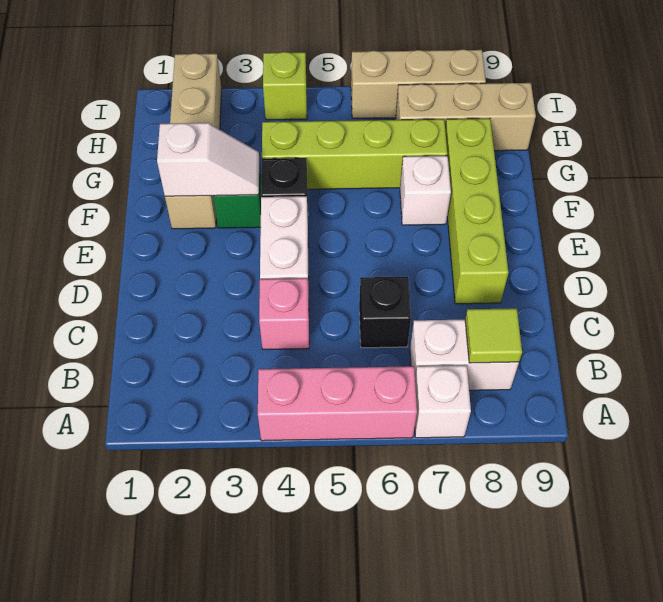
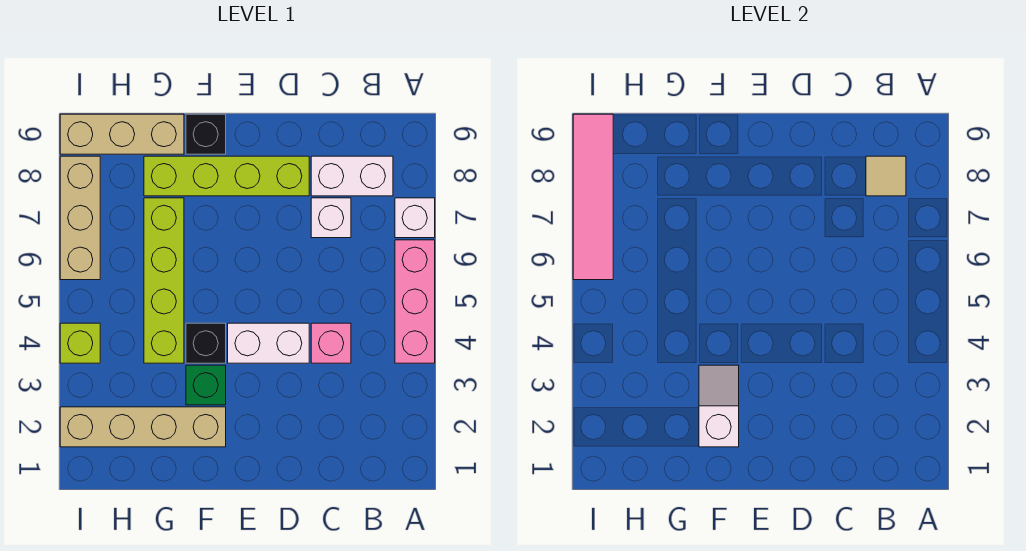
white brick B7:B8 level 1 -> white brick B8:C8 level 1
lime tile B8 level 2 -> tan tile B8 level 2
black brick C6 level 1 -> black brick F9 level 1
white brick F7 level 1 -> white brick C7 level 1
tan brick H7:H9 level 1 -> tan brick G9:I9 level 1
none -> pink tile I6:I9 level 2

